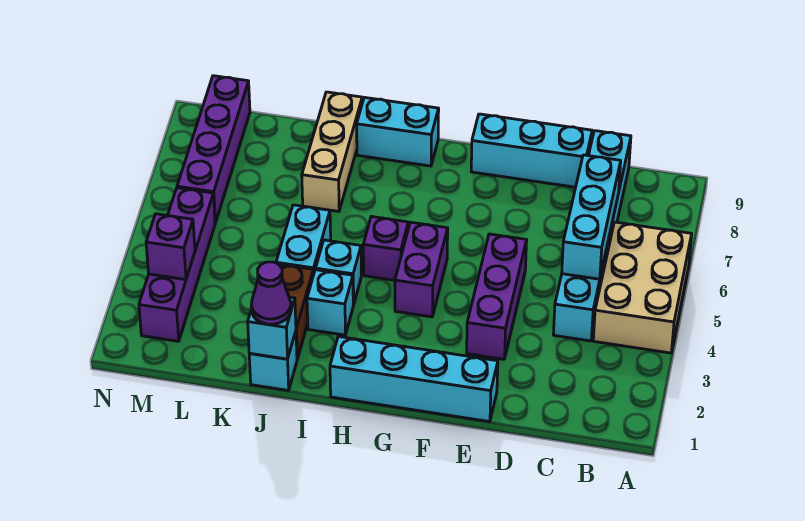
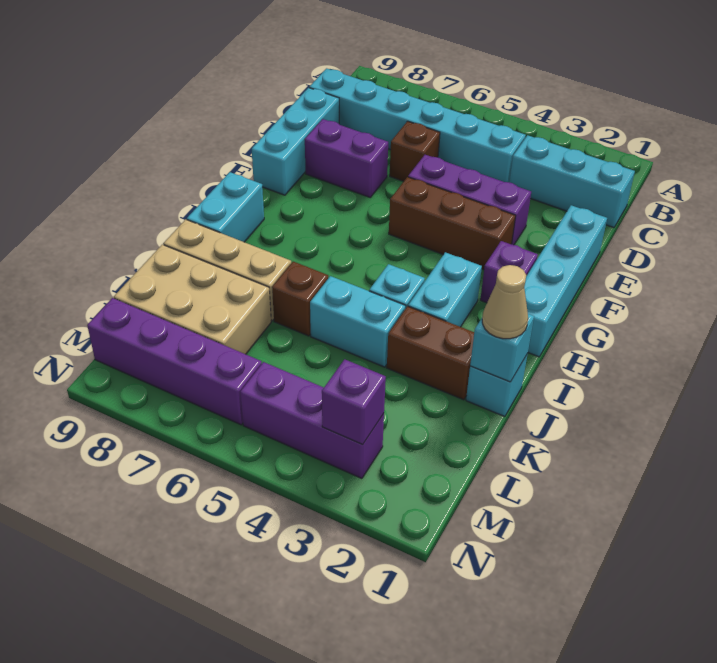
tan brick A4:B6 level 1 -> tan brick K7:L9 level 1
cyan brick C5:C7 level 2 -> cyan brick C1:C3 level 1
none -> brown brick D6 level 1
none -> brown brick F3:F5 level 1
purple brick G4:G5 level 1 -> purple brick E7:E8 level 1
purple brick H5 level 1 -> purple brick G2 level 1
cyan brick I3 level 1 -> cyan brick H3:I3 level 1
purple cone J1 level 3 -> tan cone J1 level 3
none -> brown brick J6 level 1
purple brick M2:M5 level 1 -> purple brick M3:M5 level 1

